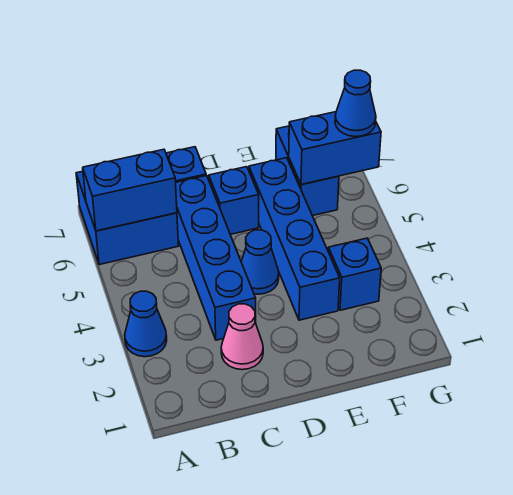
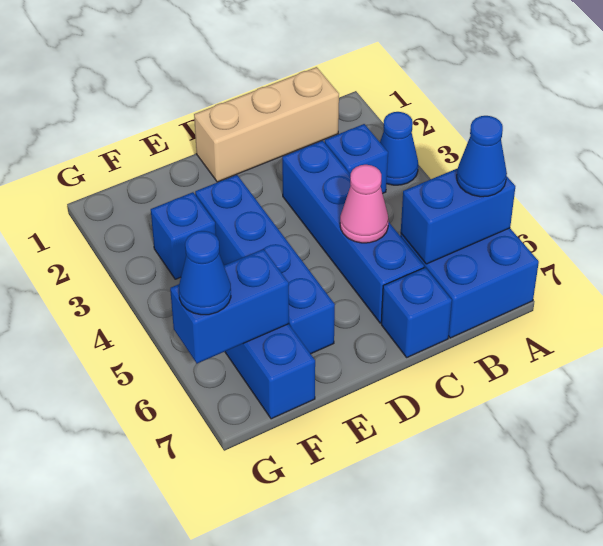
none -> tan brick B1:D1 level 1
pink cone C2 level 1 -> pink cone C5 level 2
blue cone D4 level 1 -> blue cone A6 level 3
blue brick D6 level 1 -> blue brick B3 level 1

